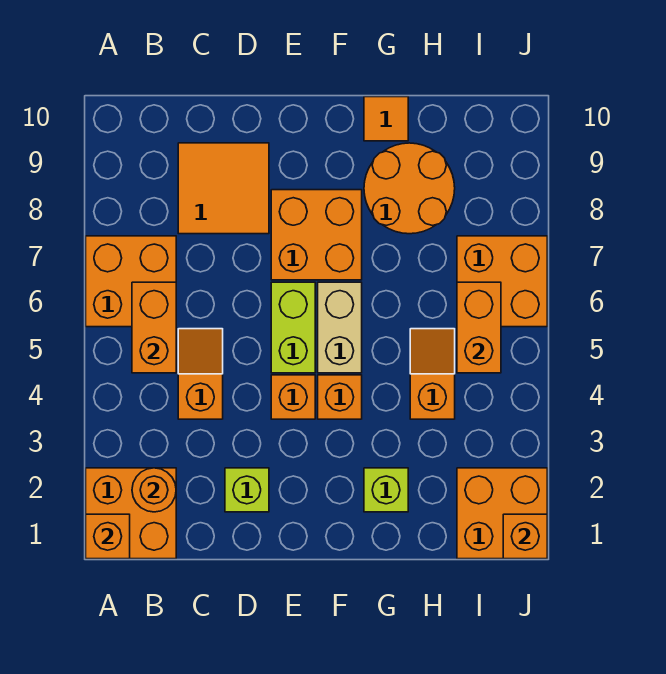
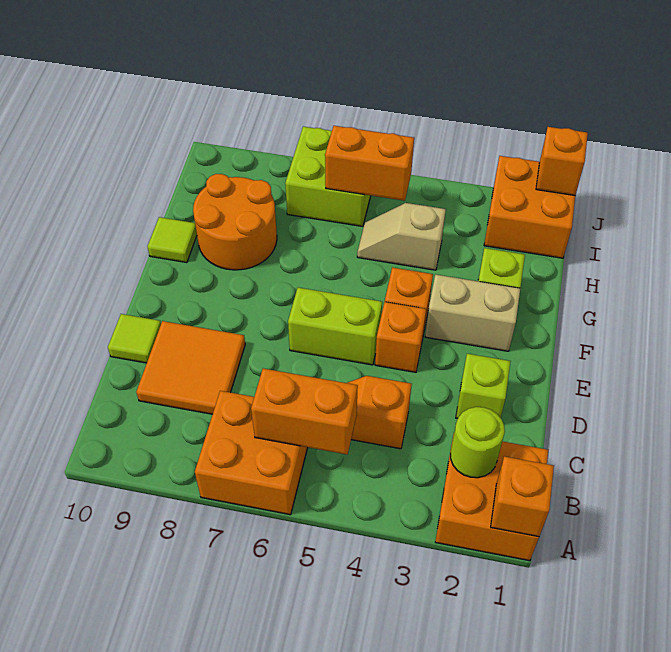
orange round brick B2 level 2 -> lime round brick B2 level 2
none -> lime tile D10 level 1
orange brick E7:F8 level 1 -> none
tan brick F5:F6 level 1 -> tan brick F2:F3 level 1
orange tile G10 level 1 -> lime tile G10 level 1
orange slope H4:H5 level 1 top 4 -> tan slope H4:H5 level 1 top 4
orange brick I6:J7 level 1 -> lime brick I6:J7 level 1

